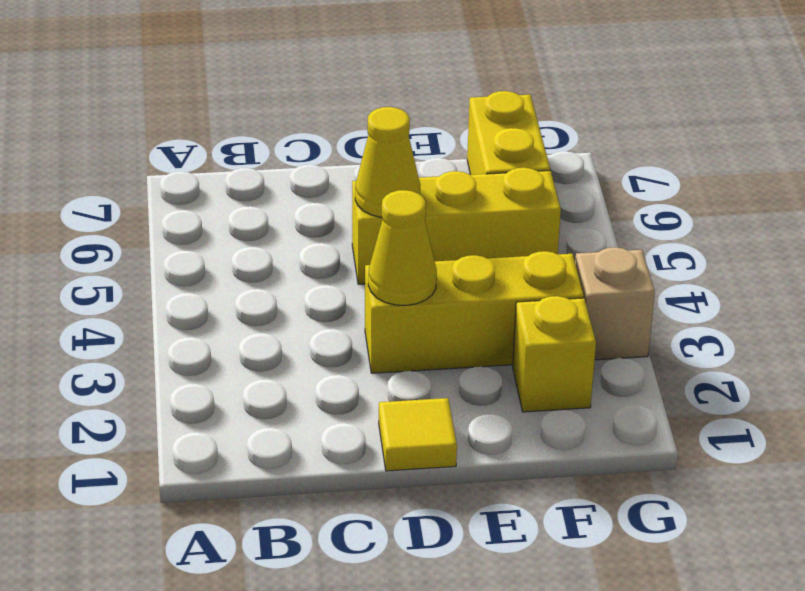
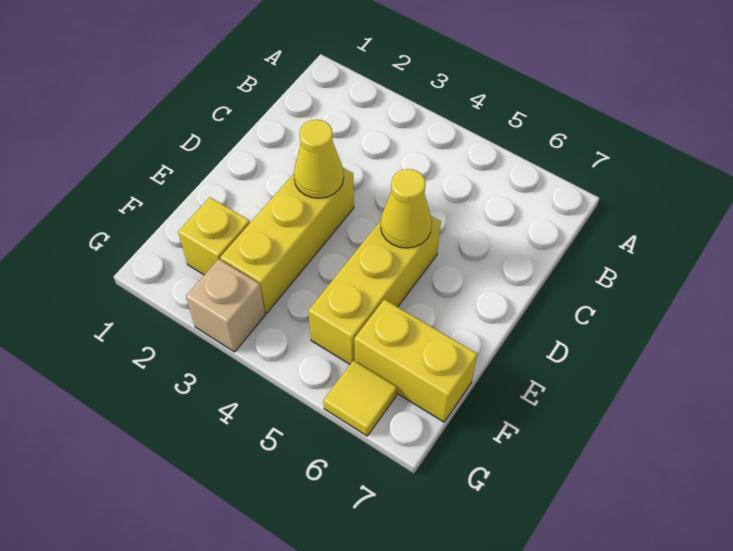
yellow tile D1 level 1 -> yellow tile G6 level 1

